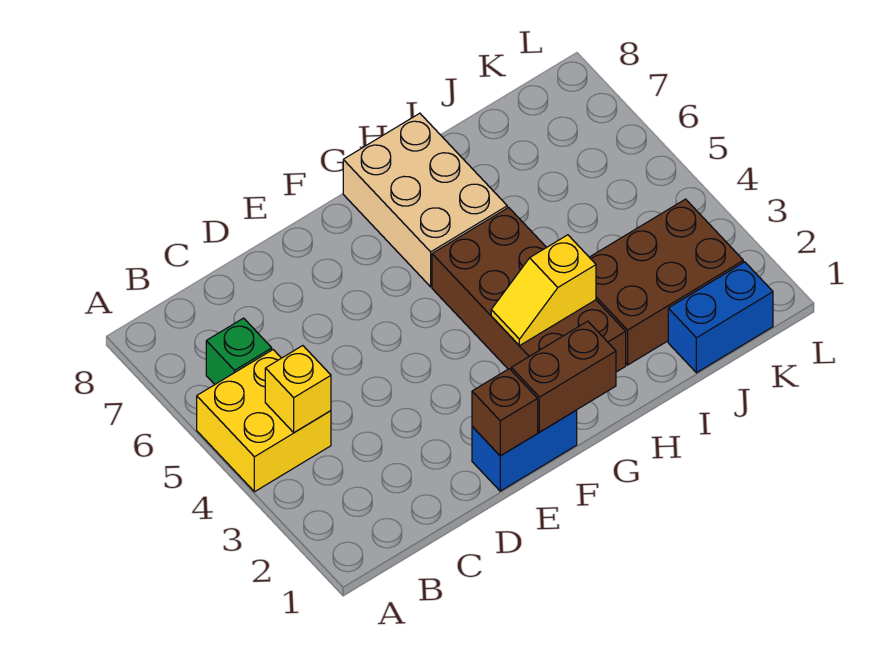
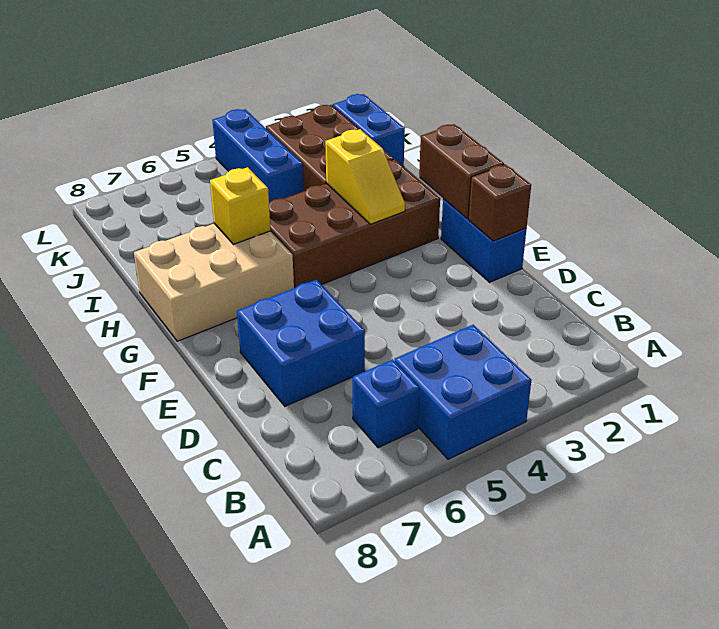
yellow brick A4:B5 level 1 -> blue brick A4:B5 level 1
yellow brick B4 level 2 -> yellow brick H6 level 2
green brick B6 level 1 -> blue brick B6 level 1
none -> blue brick D6:E7 level 1
none -> blue brick J4:L4 level 1

